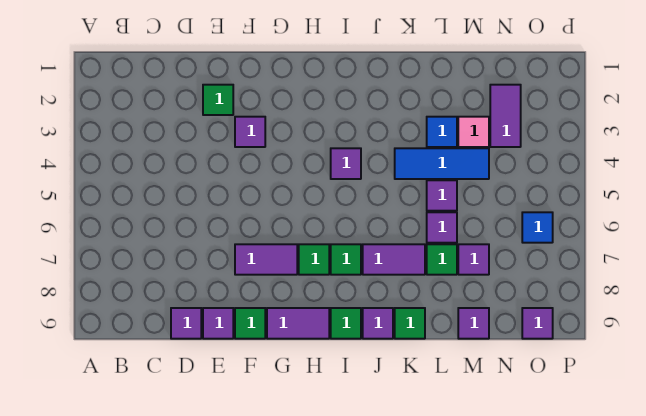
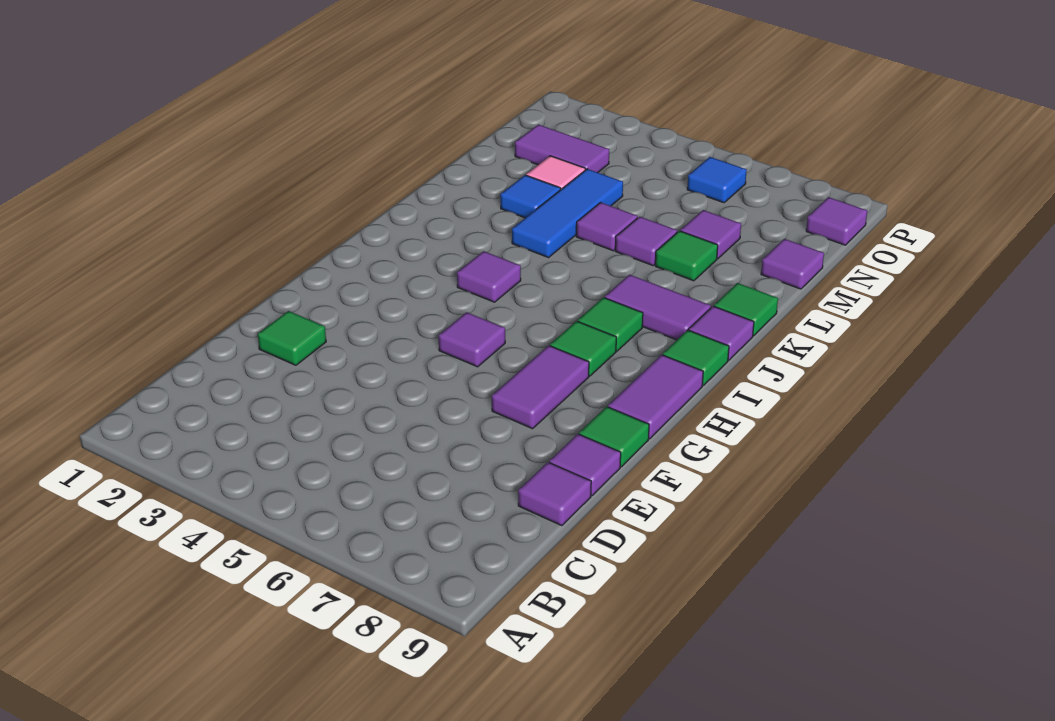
purple tile F3 level 1 -> purple tile G5 level 1
purple tile J7:K7 level 1 -> purple tile J7:J8 level 1

